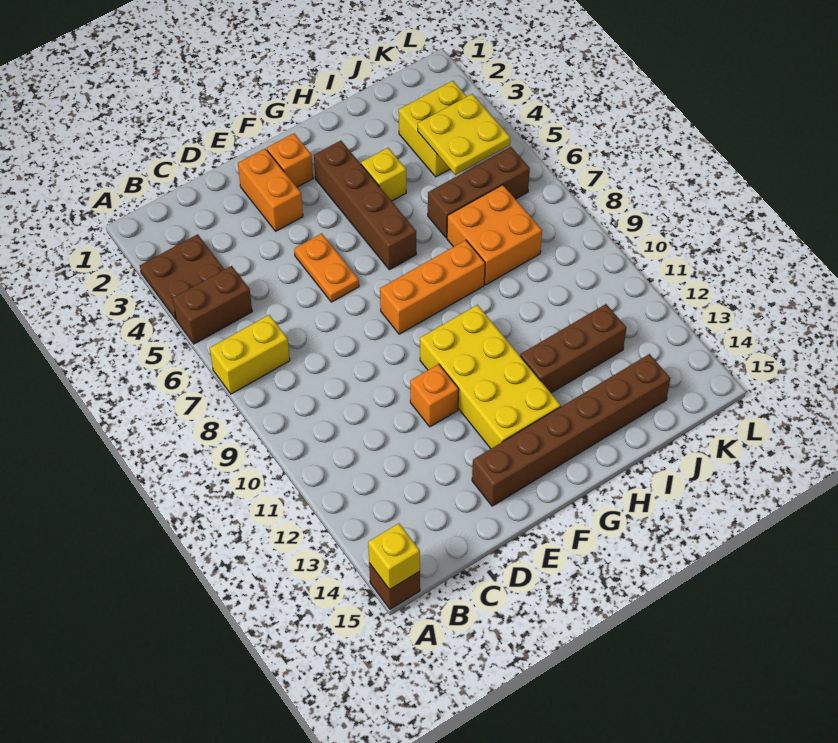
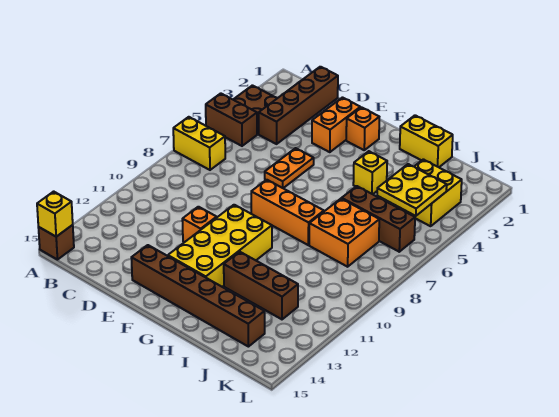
brown brick G3:G6 level 1 -> brown brick C1:C4 level 1
none -> yellow brick H1:I1 level 1

